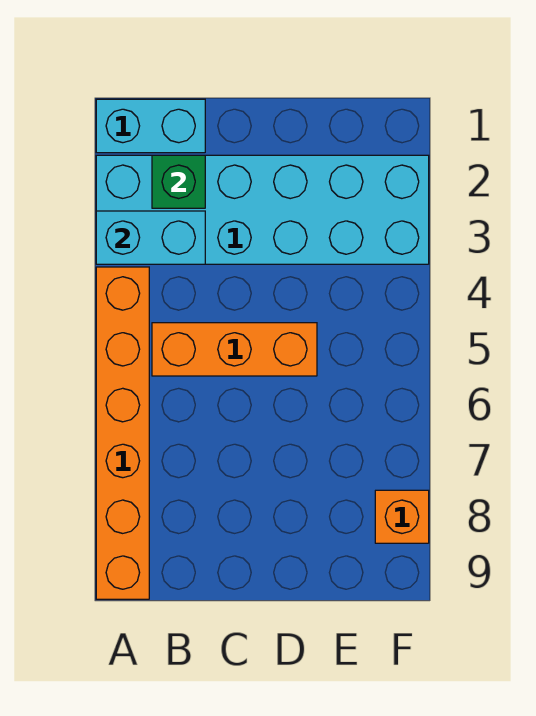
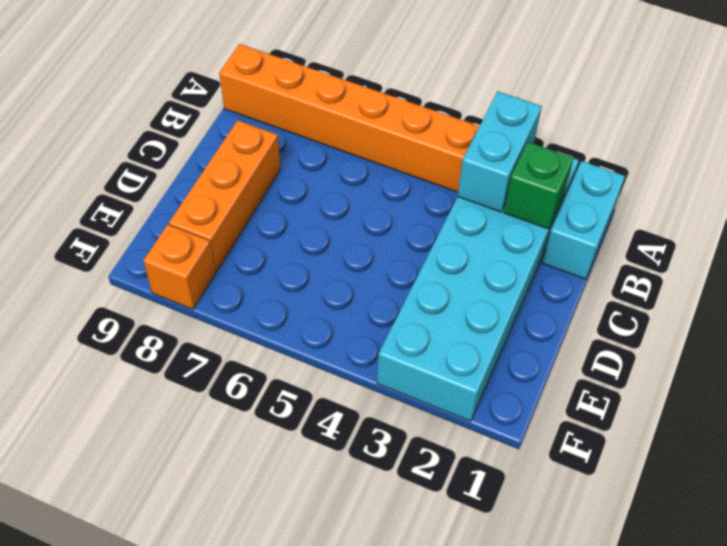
orange brick B5:D5 level 1 -> orange brick C8:E8 level 1

